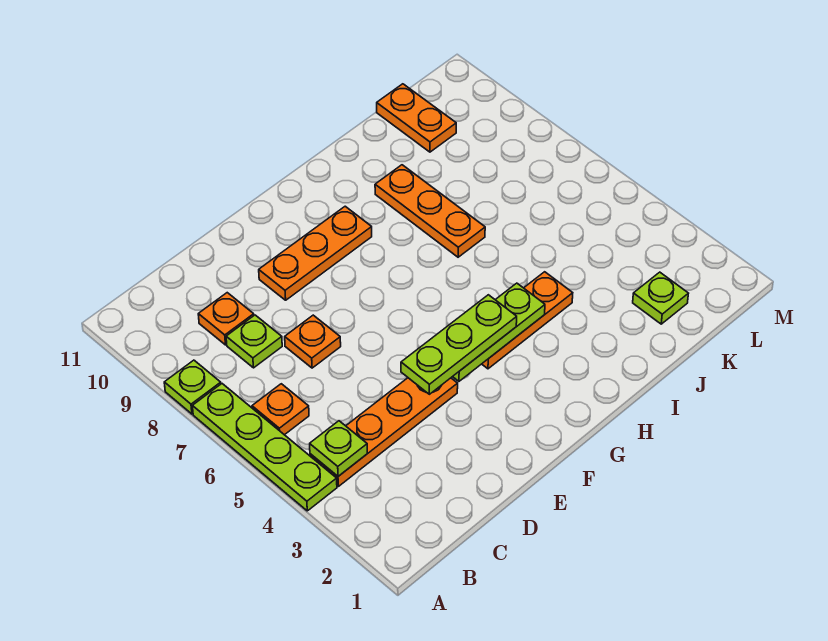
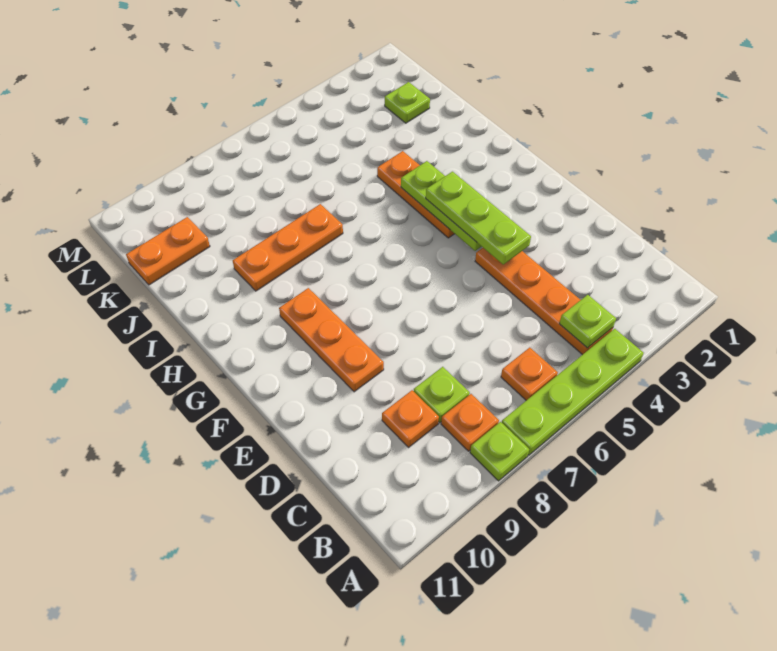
orange plate D7 level 1 -> orange plate B8 level 1

